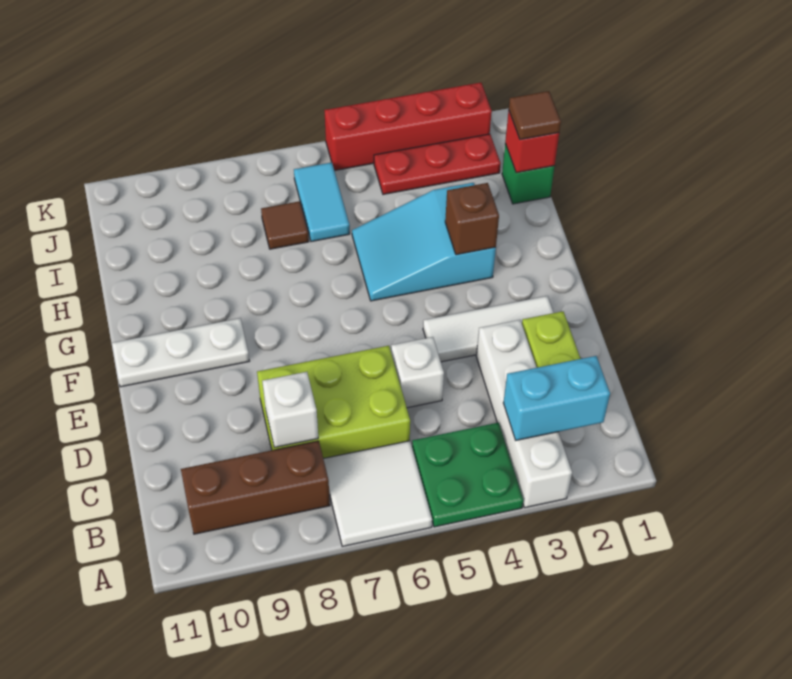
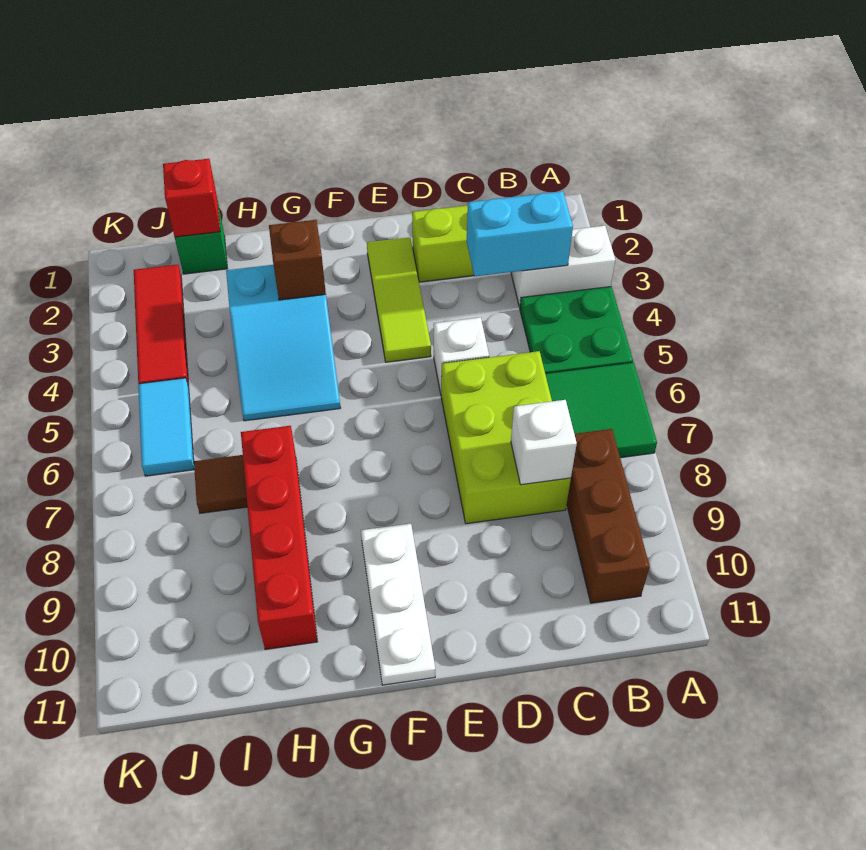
white brick A3:D3 level 1 -> white brick A3:B3 level 1
white tile A6:B7 level 1 -> green tile A6:B7 level 1
cyan brick B2:B3 level 2 -> cyan brick B3:C3 level 2
white tile E2:E4 level 1 -> lime tile E2:E4 level 1
brown tile I1 level 3 -> none
cyan tile I6:J6 level 1 -> cyan tile J5:J6 level 1
red plate J2:J4 level 1 -> red tile J2:J4 level 1
red brick K2:K5 level 1 -> red brick H7:H10 level 1

